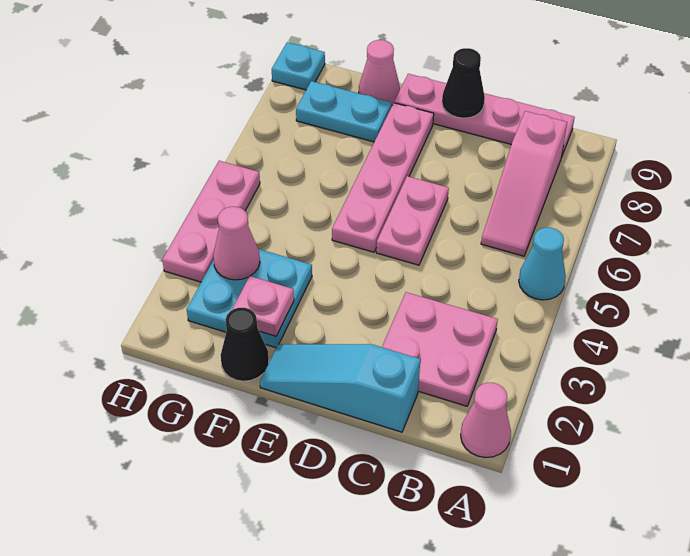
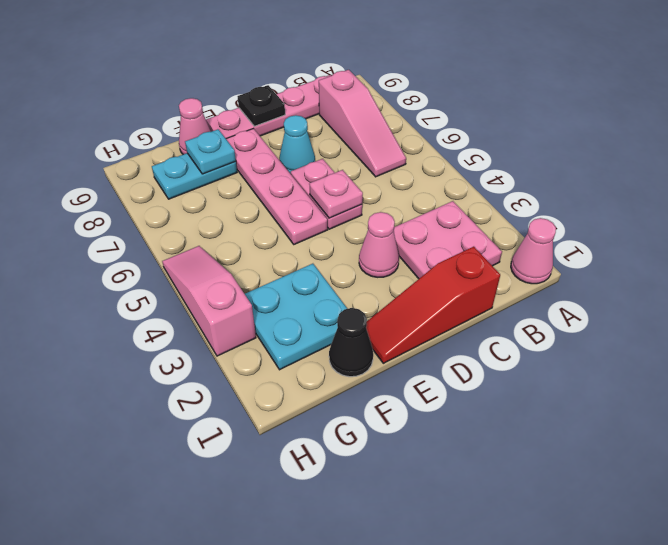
cyan cone A5 level 1 -> cyan cone D7 level 1
cyan slope C1:E1 level 1 top C -> red slope C1:E1 level 1 top C
black cone D9 level 2 -> black plate D9 level 2
pink plate F2 level 2 -> pink plate D5 level 2
pink cone G3 level 2 -> pink cone D3 level 1
pink plate H3:H5 level 1 -> pink slope H3:H5 level 1 top 3
cyan plate H9 level 1 -> cyan plate F8 level 2

